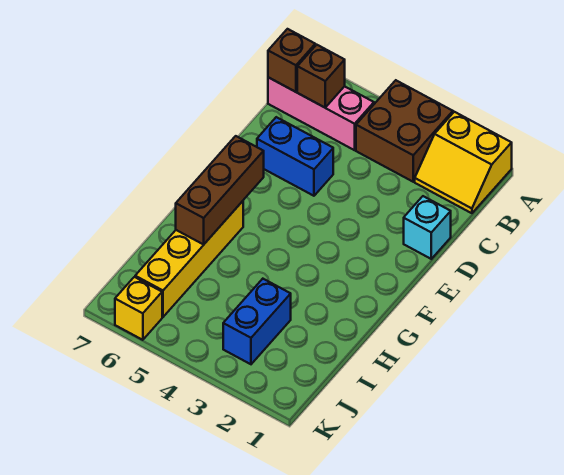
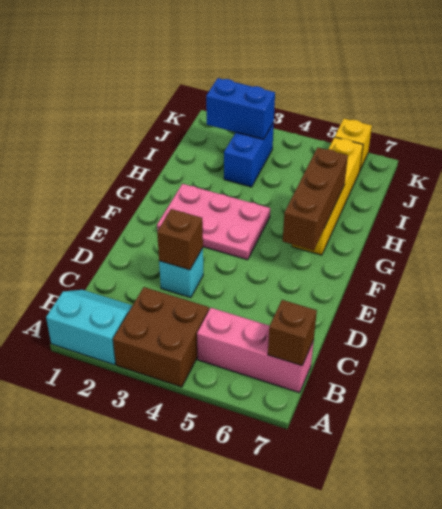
yellow slope A1:B2 level 1 top A -> cyan slope A1:B2 level 1 top A
brown brick B6 level 2 -> brown brick D3 level 2
cyan brick D1 level 1 -> cyan brick D3 level 1
blue brick D5:D6 level 1 -> blue brick J2:J3 level 2
none -> pink plate F2:G4 level 1

